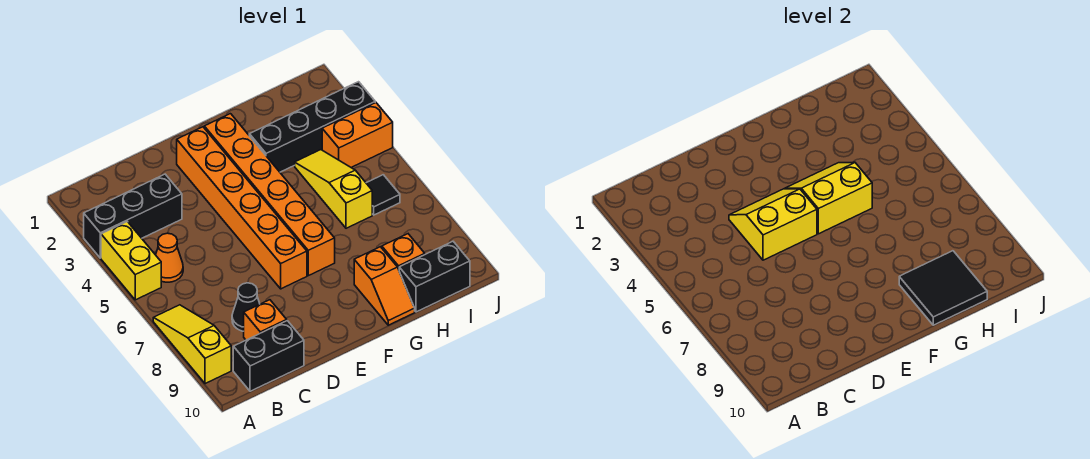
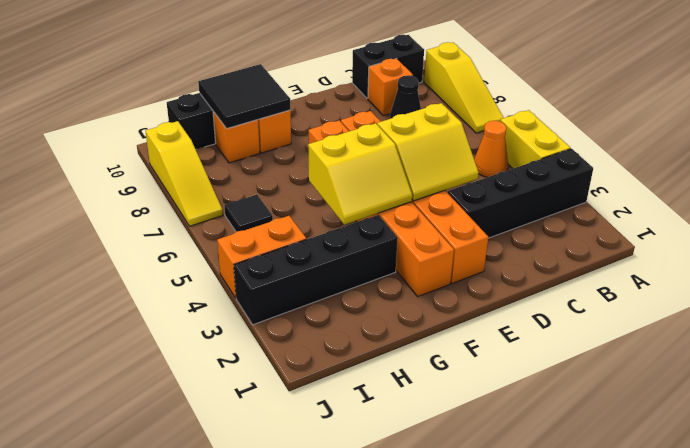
black brick A3:C3 level 1 -> black brick A3:D3 level 1
yellow slope H4:H6 level 1 top 6 -> yellow slope J7:J9 level 1 top 9

